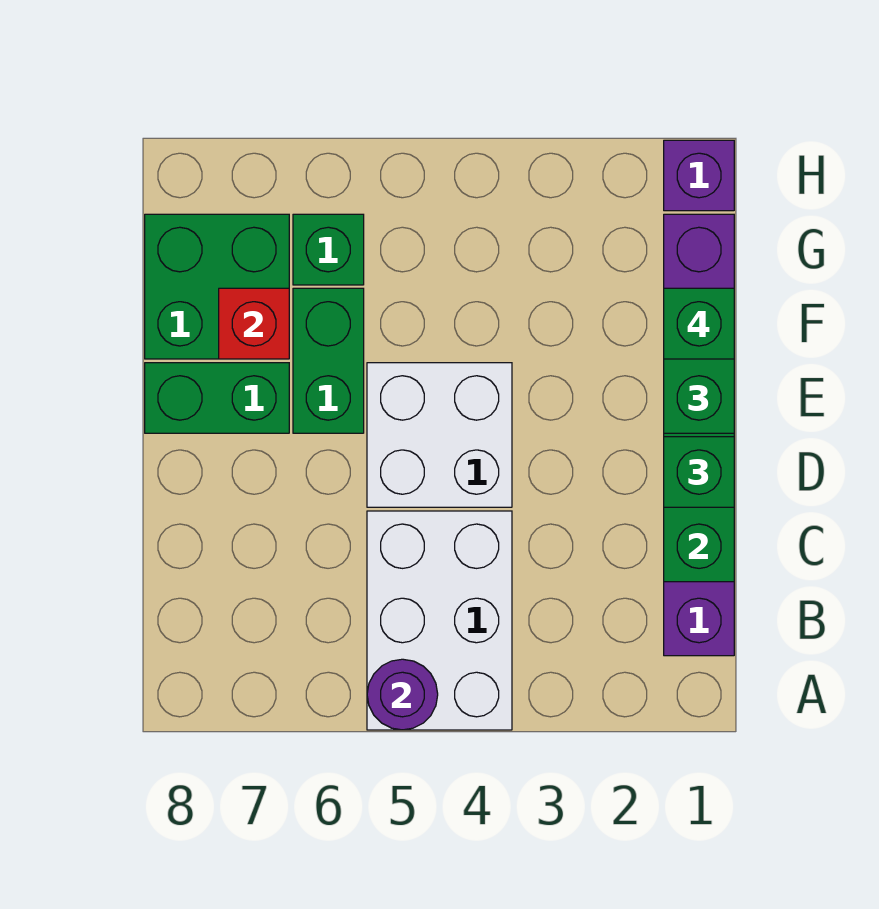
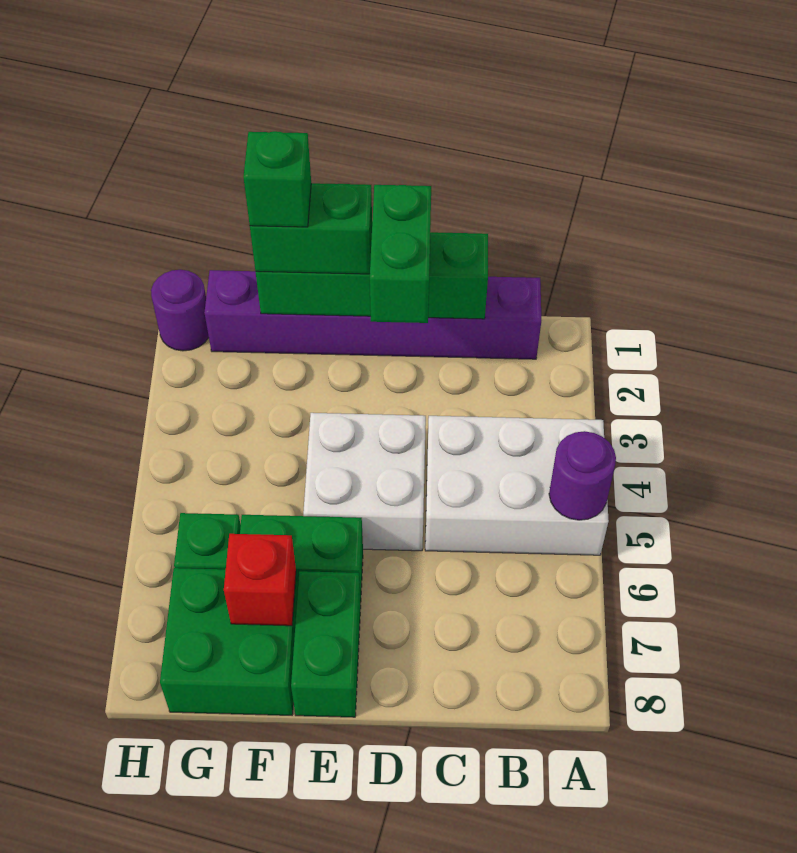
green brick D1 level 3 -> green brick D1:D2 level 3
purple brick H1 level 1 -> purple round brick H1 level 1

